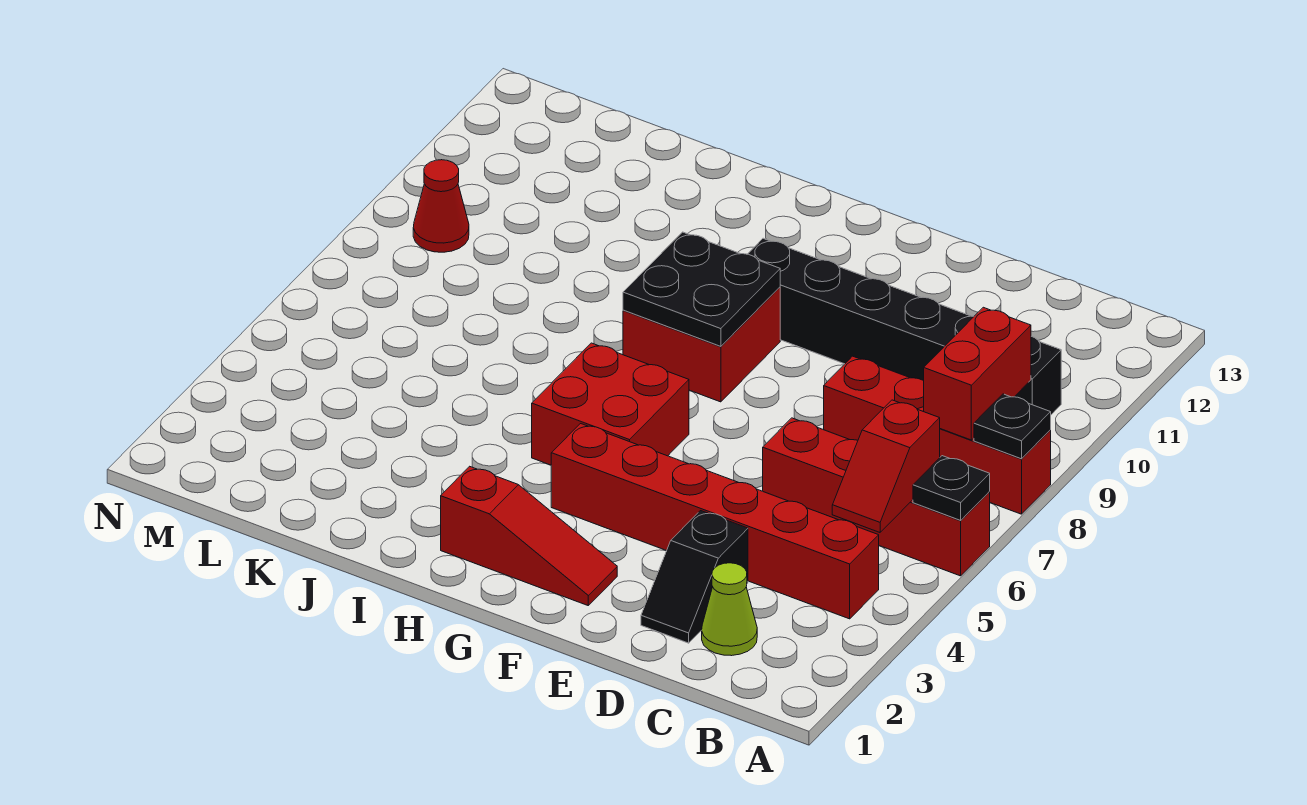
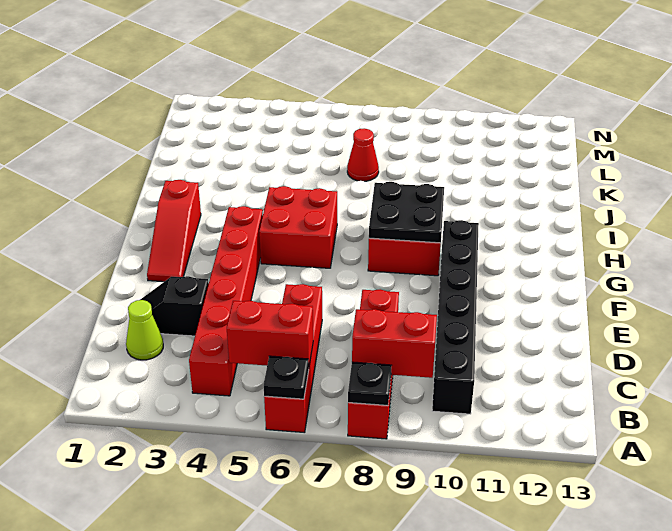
red slope B5:B6 level 2 top 6 -> red brick B5:B6 level 2
red cone M9 level 1 -> red cone K7 level 1

